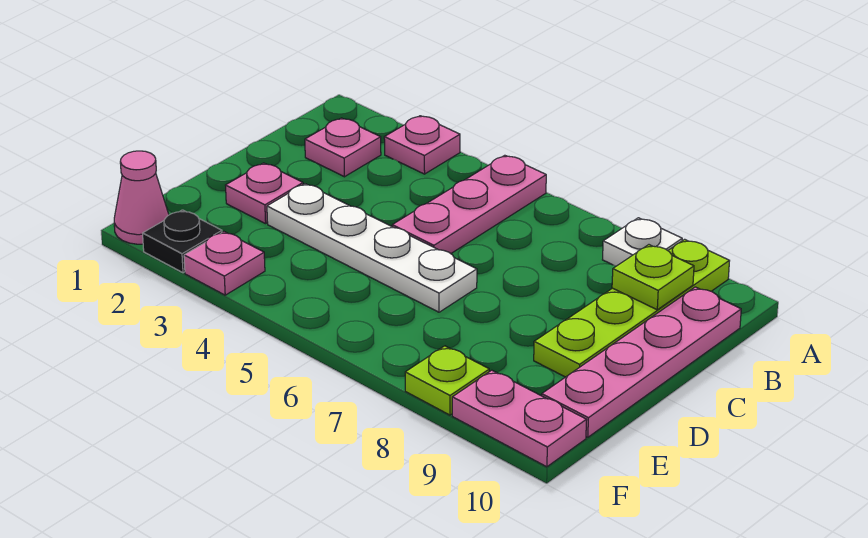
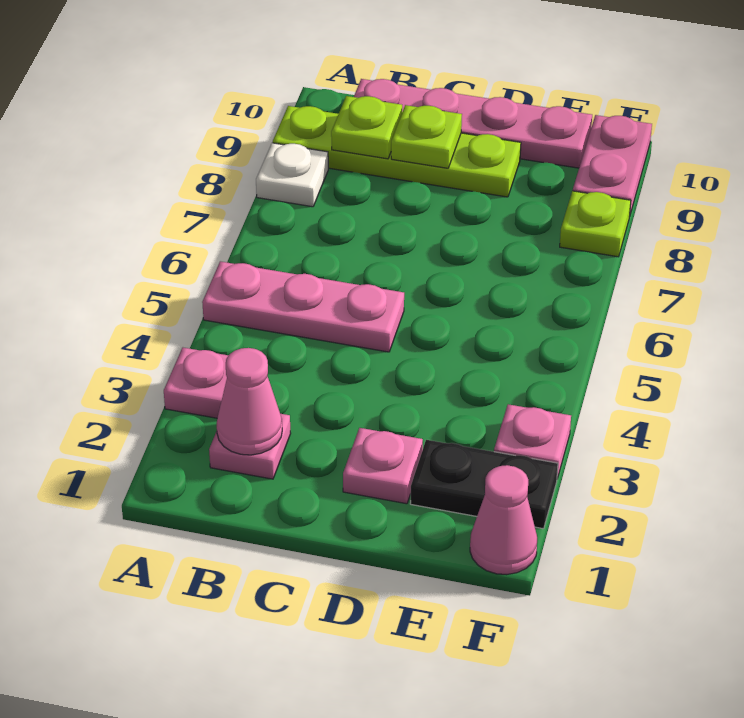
none -> pink cone B2 level 2
none -> lime plate C9 level 2
white plate D3:D6 level 1 -> none
black plate F2 level 1 -> black plate E2:F2 level 1

